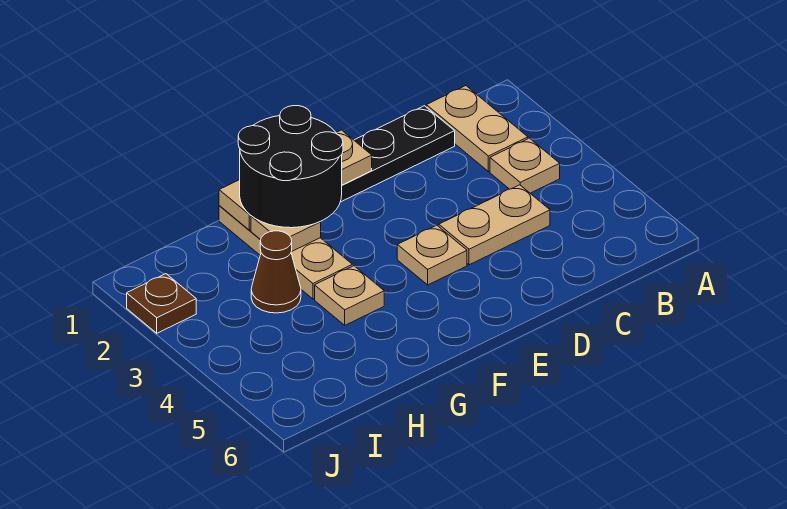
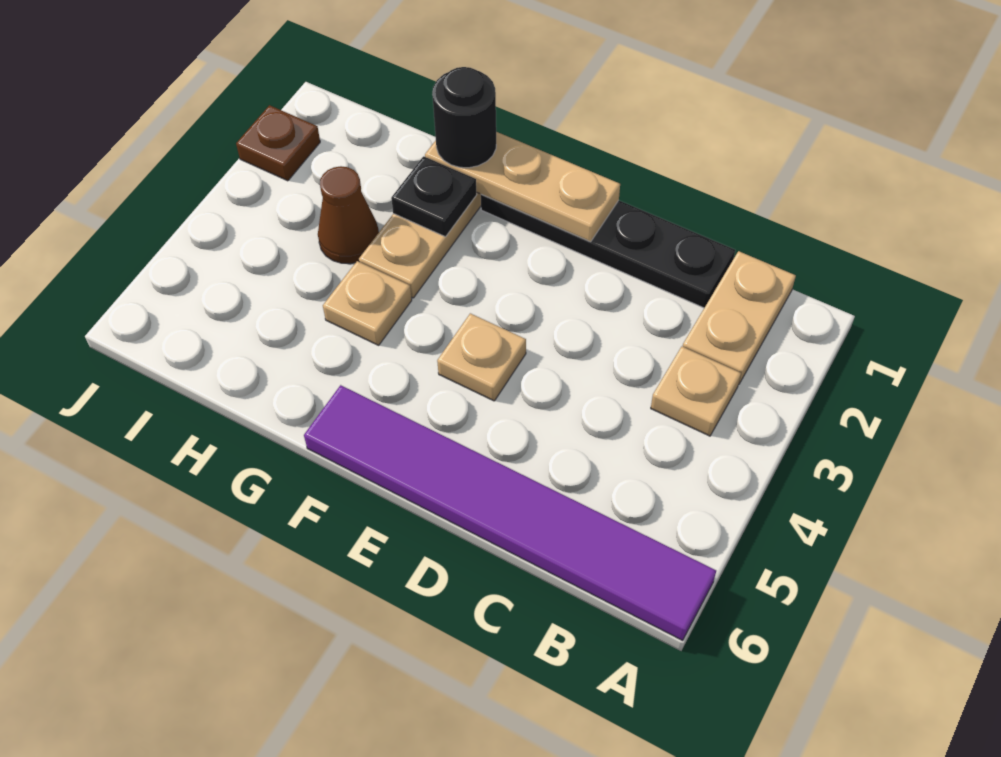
none -> purple tile A6:F6 level 1
tan plate C4:D4 level 1 -> none
black round brick F1:G2 level 3 -> black round brick G1 level 3
tan plate G2 level 2 -> black plate G2 level 2

